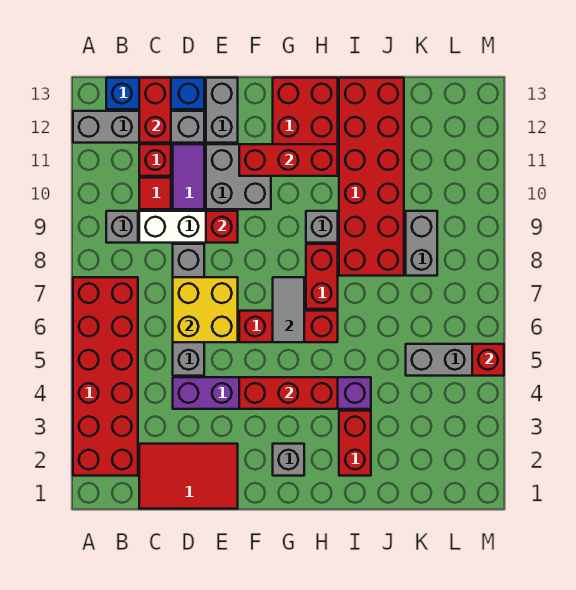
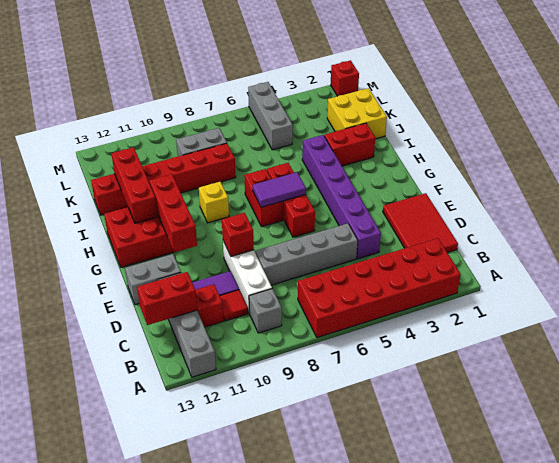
blue brick B13:D13 level 1 -> none
yellow brick D6:E7 level 2 -> yellow brick J1:K2 level 1
grey brick E10:F11 level 1 -> none
red brick F4:H4 level 2 -> red brick H12:J12 level 2
grey brick G2 level 1 -> none
grey tile G6:G7 level 2 -> purple tile G6:G7 level 2
red brick H7:H8 level 1 -> red brick G7:H7 level 1
grey brick H9 level 1 -> yellow brick H9 level 1
red brick I8:J13 level 1 -> red brick J8:J13 level 1
red brick M5 level 2 -> red brick M1 level 1

